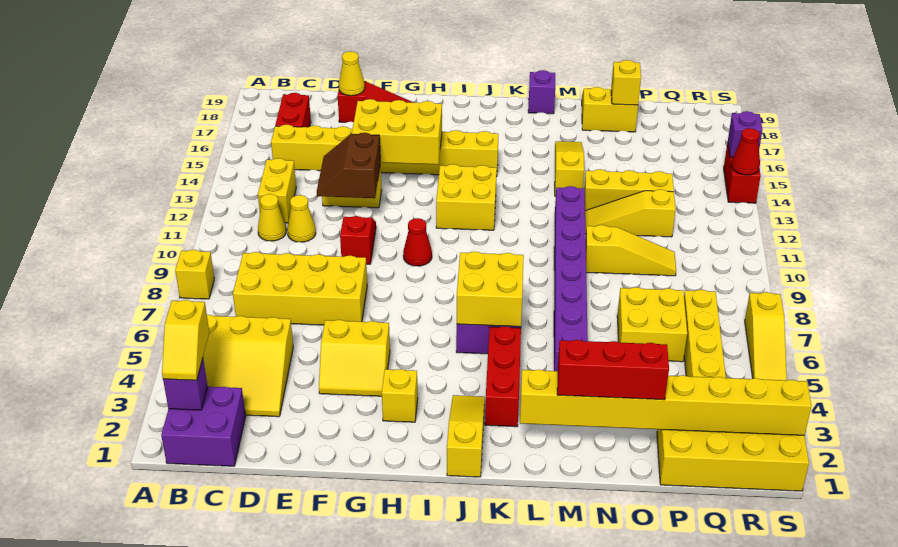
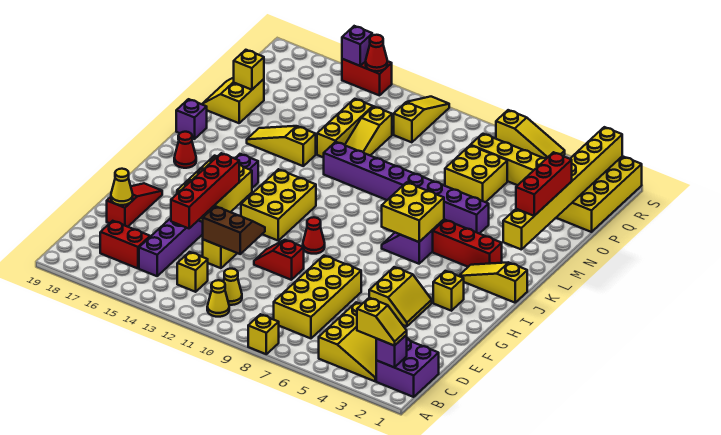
yellow brick C12:C13 level 1 -> yellow brick C13 level 1
yellow brick C15:J15 level 1 -> purple brick C15:J15 level 1
yellow cone D11 level 1 -> yellow cone B11 level 1
none -> red brick D14:G14 level 3
brown slope E12:F13 level 2 top F -> brown slope E12:F13 level 2 top E
yellow brick I12:J13 level 1 -> yellow brick H12:J13 level 1
none -> red cone J18 level 1
yellow slope N10:P10 level 1 top N -> yellow slope Q11:S11 level 1 top Q

